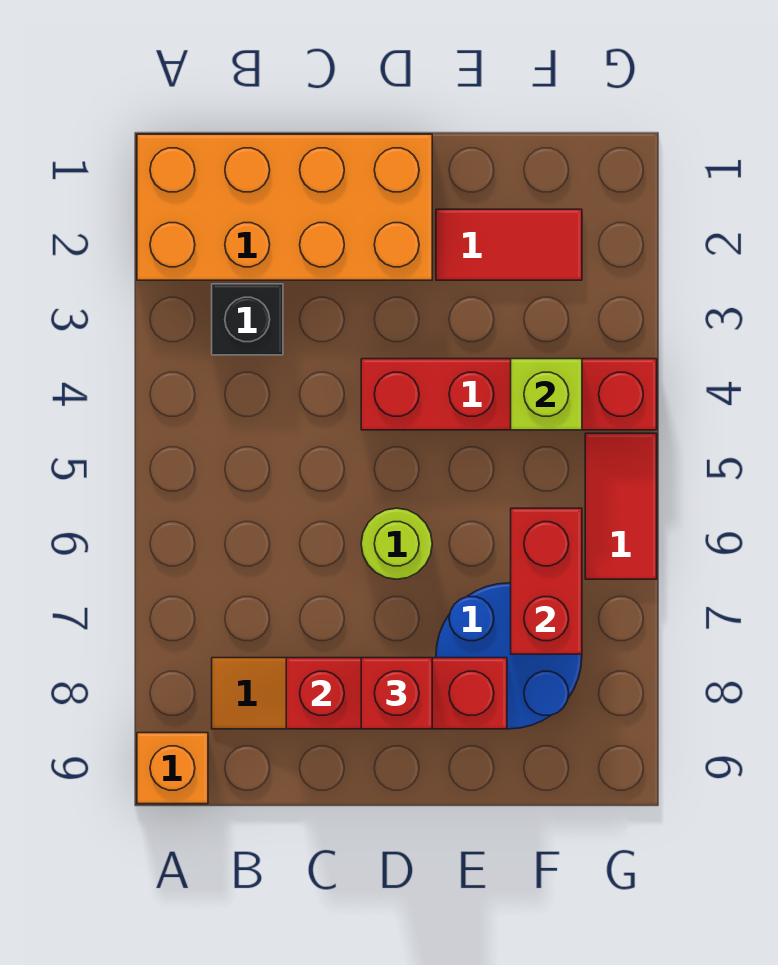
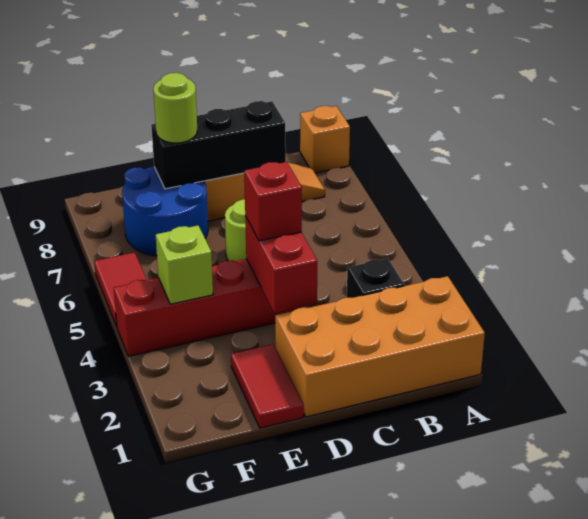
red brick C8:E8 level 2 -> black brick C8:E8 level 2
red brick D8 level 3 -> red brick D4 level 3
red tile E2:F2 level 1 -> red tile E1:E2 level 1
none -> lime round brick E8 level 3
red brick F6:F7 level 2 -> red brick D3:D4 level 2

